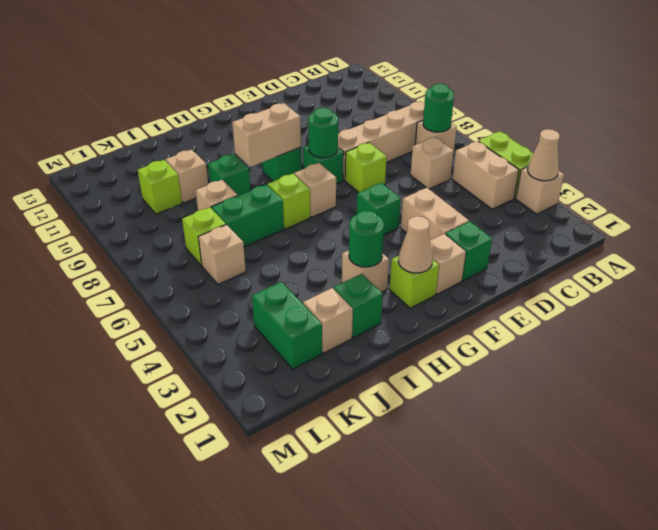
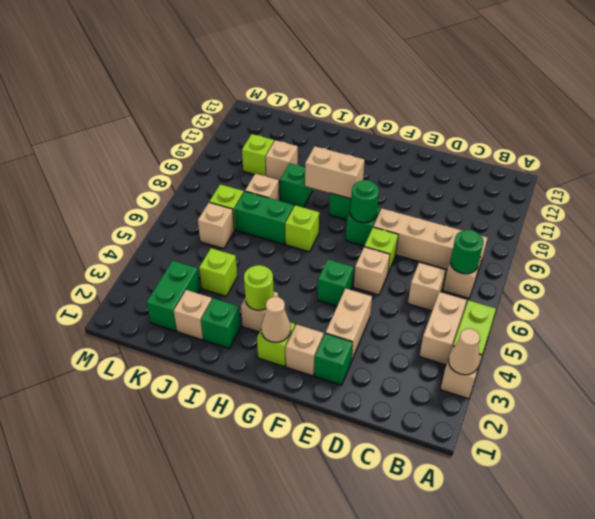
tan brick G7 level 1 -> tan brick E6 level 1
green round brick H3 level 2 -> lime round brick H3 level 2
none -> lime brick J4 level 1

